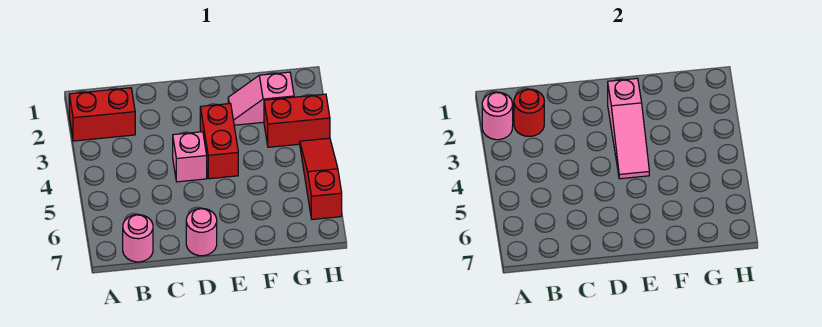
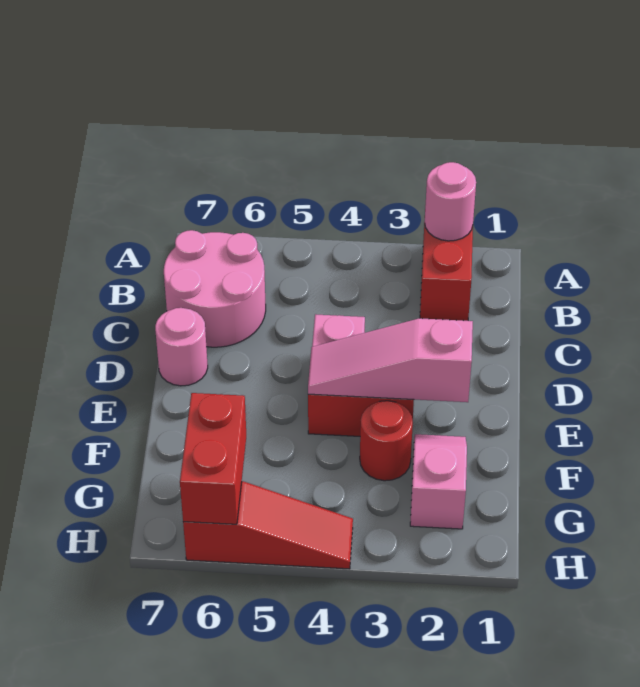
red round brick B2 level 2 -> red round brick F3 level 1
pink round brick B7 level 1 -> pink round brick B6:C7 level 1
red brick G3:H3 level 1 -> red brick G6:H6 level 2

